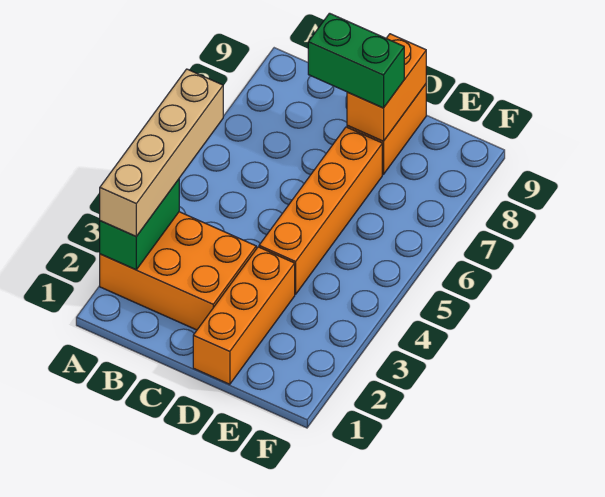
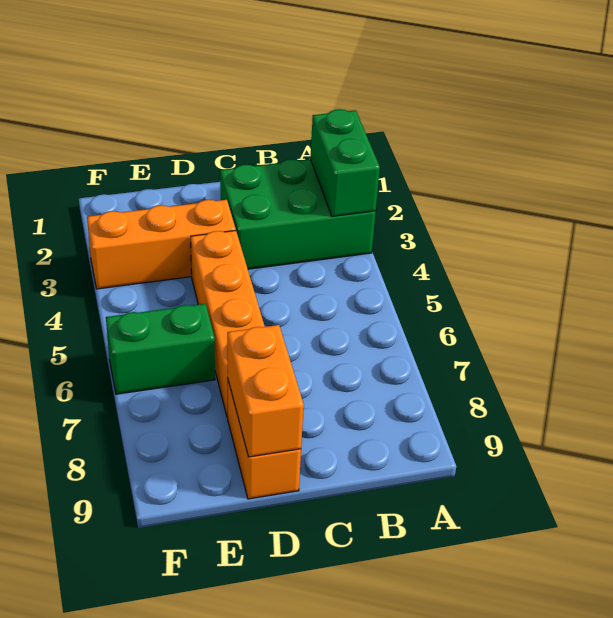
orange brick A2:C3 level 1 -> green brick A2:C3 level 1
tan brick A2:A5 level 3 -> none
green brick C8:D8 level 3 -> green brick E6:F6 level 1
orange brick D1:D3 level 1 -> orange brick D3:F3 level 1

